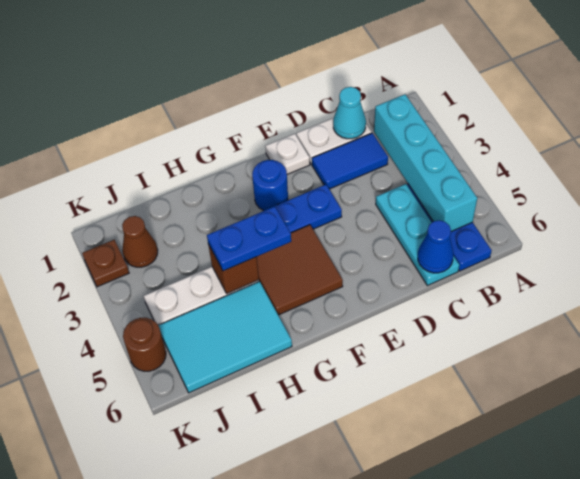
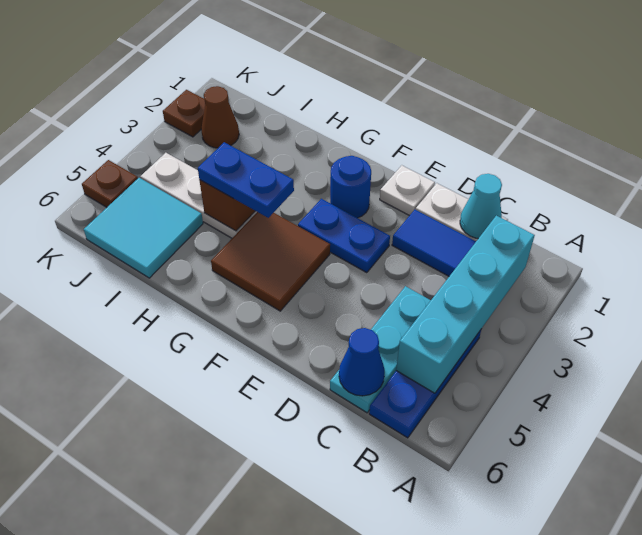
cyan tile H5:J6 level 1 -> cyan tile I5:J6 level 1
brown round brick K5 level 1 -> brown plate K5 level 1

